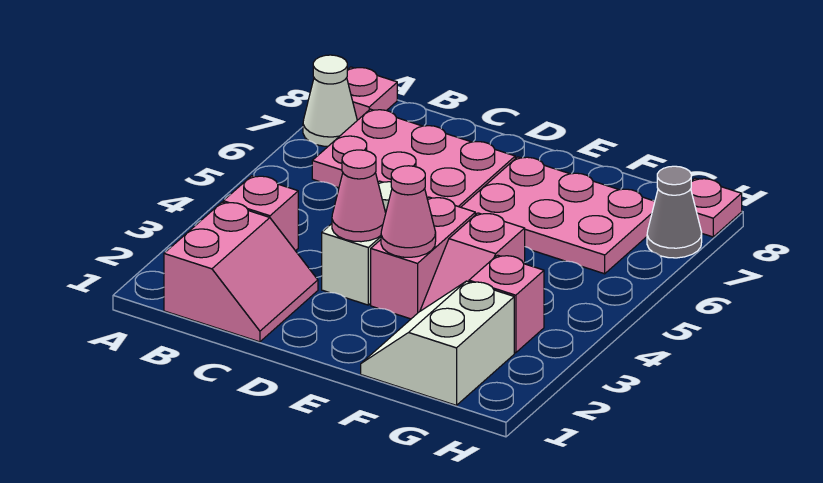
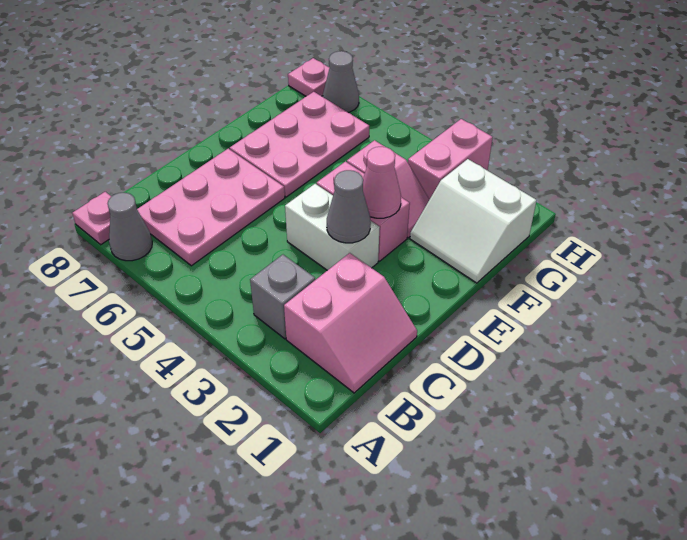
white cone A7 level 1 -> grey cone A7 level 1
pink slope B1:C2 level 1 top B -> pink slope B1:C2 level 1 top 2
pink brick B3 level 1 -> grey brick B3 level 1
pink cone D3 level 2 -> grey cone D3 level 2
pink brick G3 level 1 -> pink brick G3:H3 level 1

